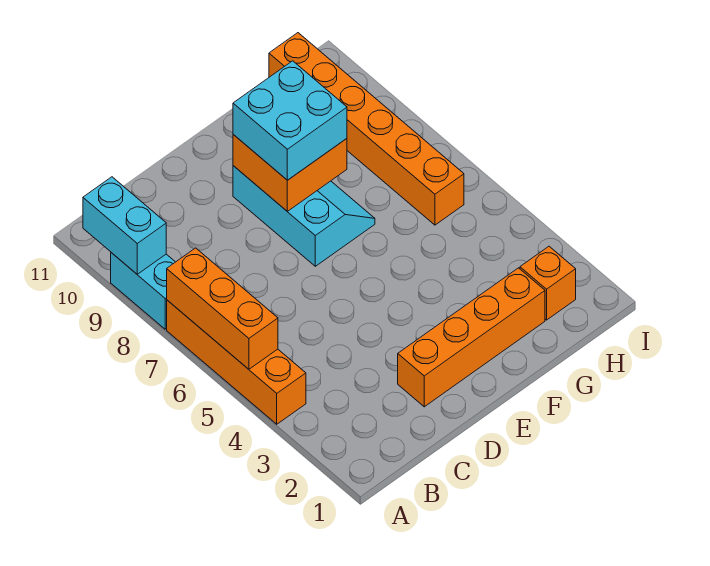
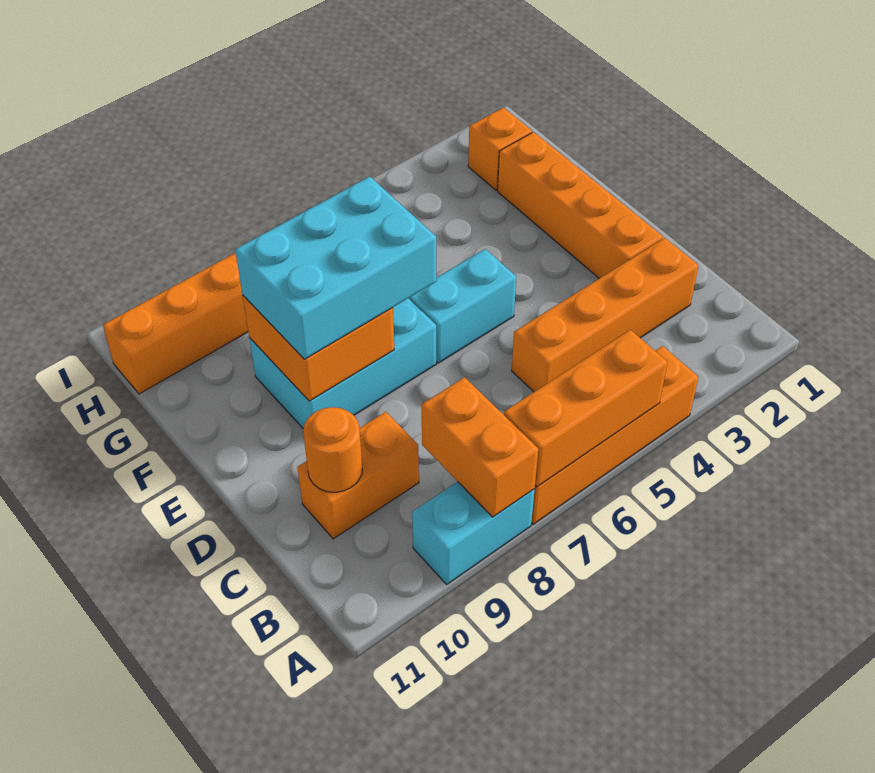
none -> orange brick A8:B8 level 2
cyan brick A9:A10 level 2 -> cyan brick E5:E6 level 1
none -> orange brick C2:C5 level 1
none -> orange brick C9:C10 level 1
none -> orange round brick C10 level 2
cyan slope E7:F9 level 1 top E -> cyan brick E7:F9 level 1
cyan brick E8:F9 level 3 -> cyan brick E7:F9 level 3

